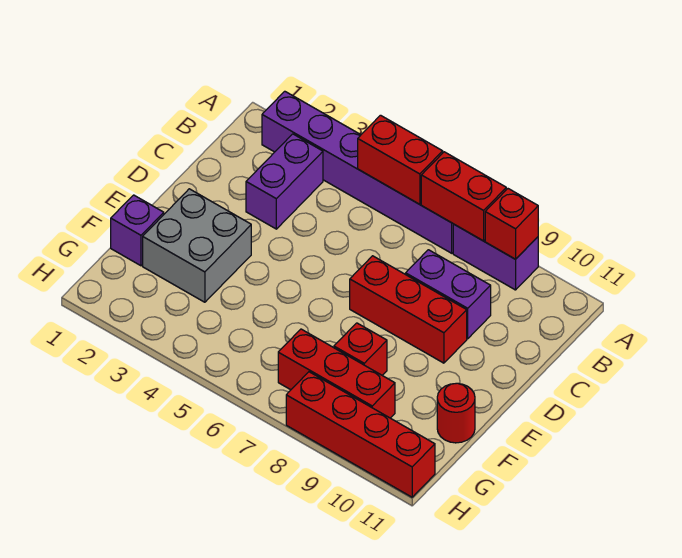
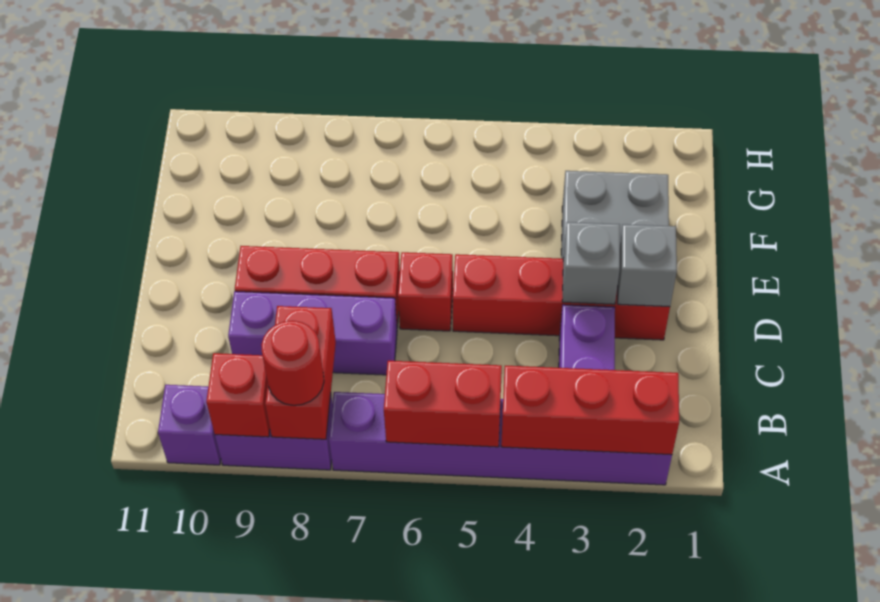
red brick A7:A8 level 2 -> red brick A8:B8 level 2
purple brick C8:C9 level 1 -> purple brick C7:C9 level 1
none -> grey brick D2 level 2
none -> grey brick D3 level 2
purple brick F1 level 1 -> purple brick A10 level 1
red brick F8 level 1 -> red brick D6 level 1
red round brick F11 level 1 -> red round brick A8 level 3
red brick G7:G9 level 1 -> red brick A2:A4 level 2
red brick H8:H11 level 1 -> red brick D2:D5 level 1

